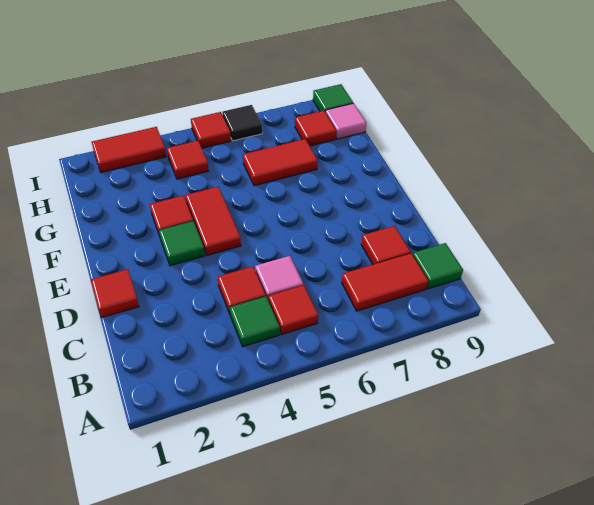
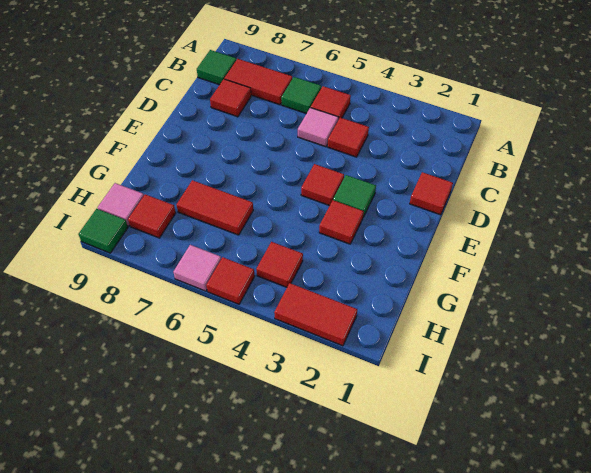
green tile B4 level 1 -> green tile B6 level 1
red tile E4:F4 level 1 -> red tile E4 level 1
black tile I6 level 1 -> pink tile I6 level 1

